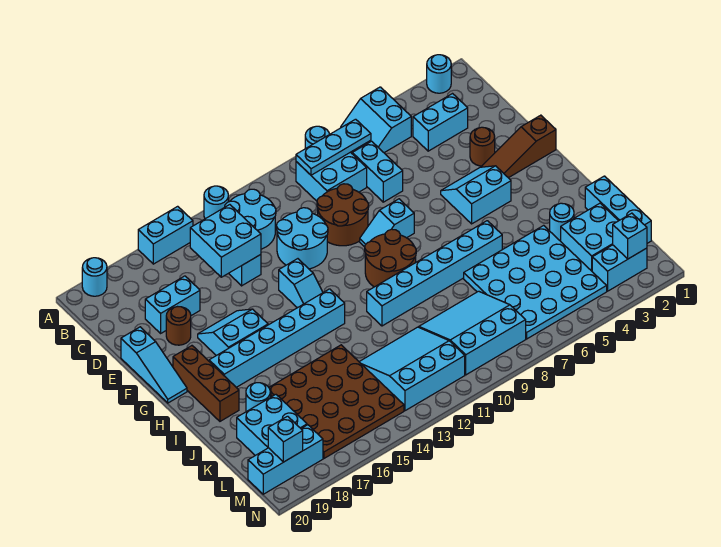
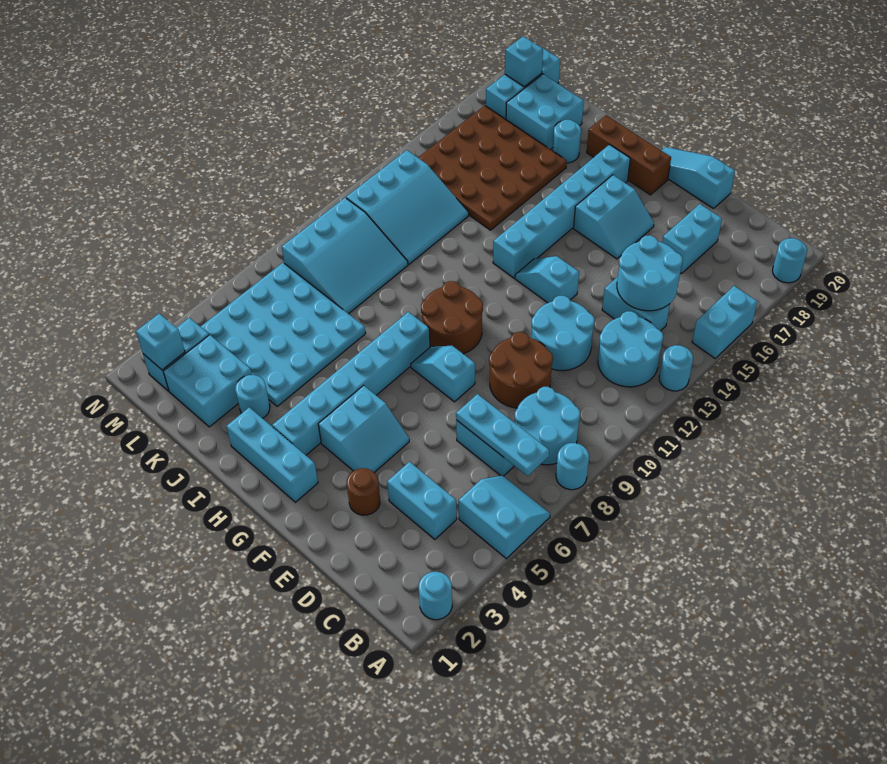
cyan plate B7:B9 level 2 -> cyan plate B7:D7 level 2
cyan brick B8:C9 level 1 -> cyan round brick B8:C9 level 1
cyan brick C3:C4 level 1 -> cyan brick C4:D4 level 1
cyan brick C14:D15 level 2 -> cyan round brick C14:D15 level 2
brown round brick E18 level 1 -> none
brown slope F1:F3 level 1 top 1 -> none
cyan slope F8:F9 level 1 top 8 -> cyan slope F8:G8 level 1 top F
cyan brick I6:I11 level 1 -> cyan brick H3:H8 level 1
cyan brick J1:L1 level 1 -> cyan brick G2:I2 level 1

